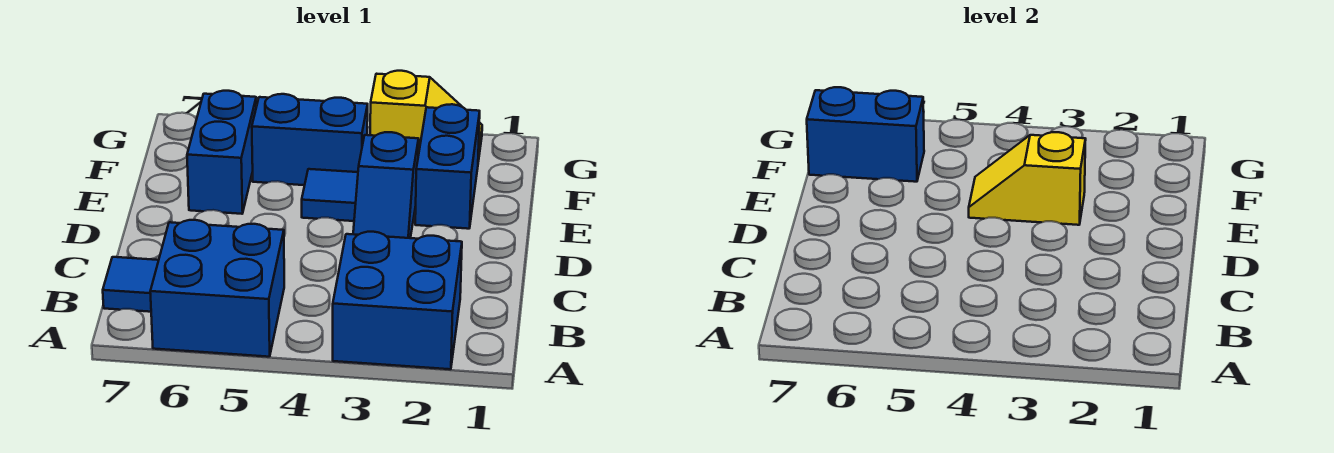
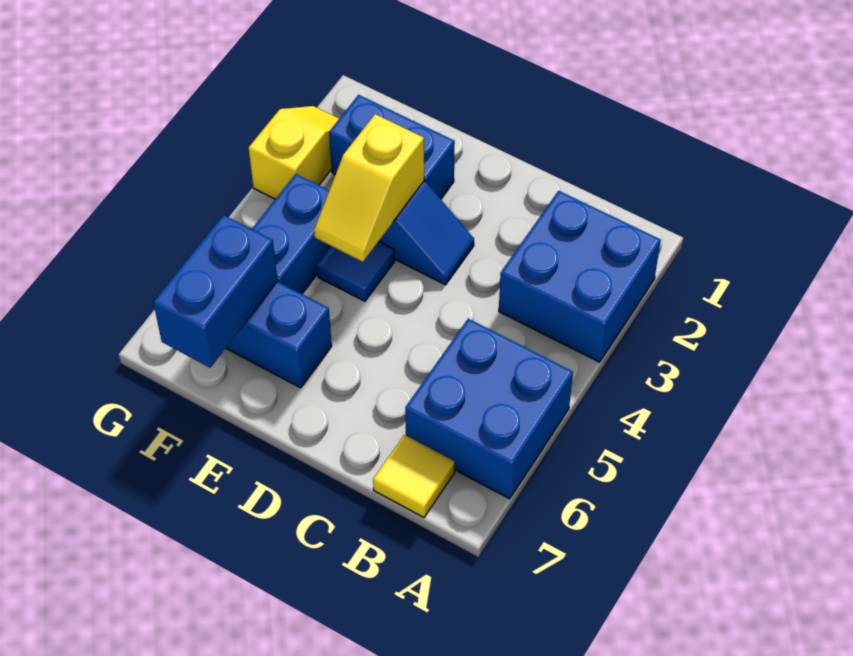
blue tile B7 level 1 -> yellow tile B7 level 1

